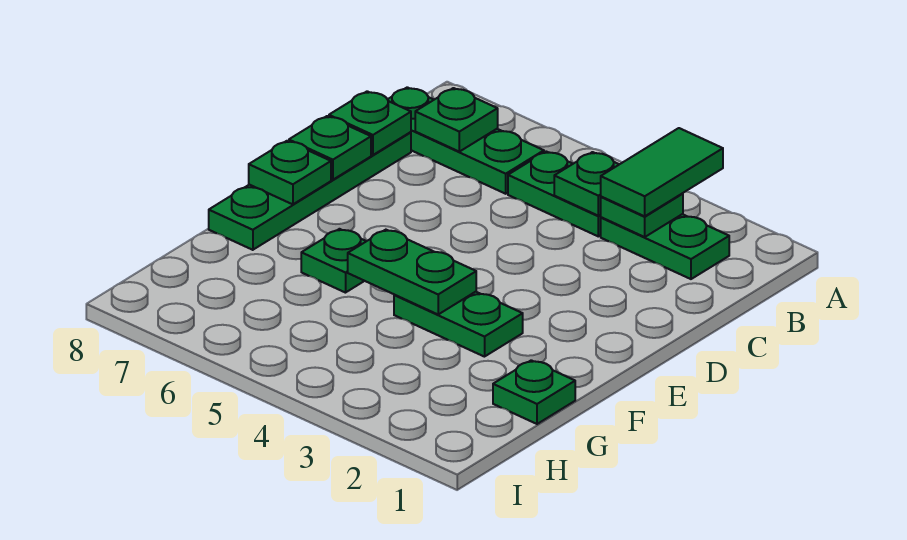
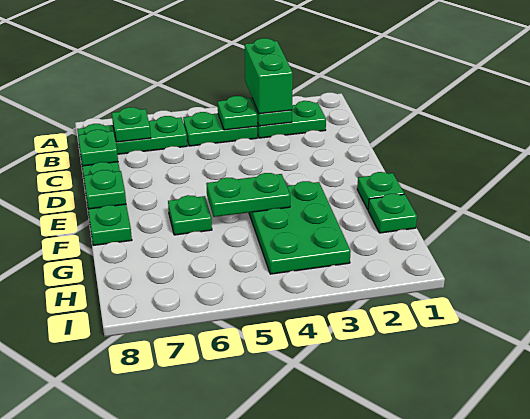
green tile A3:B3 level 3 -> green brick A3:B3 level 3
green plate D8 level 2 -> green plate F1 level 1
green plate F3:F4 level 1 -> green plate F3:H4 level 1

